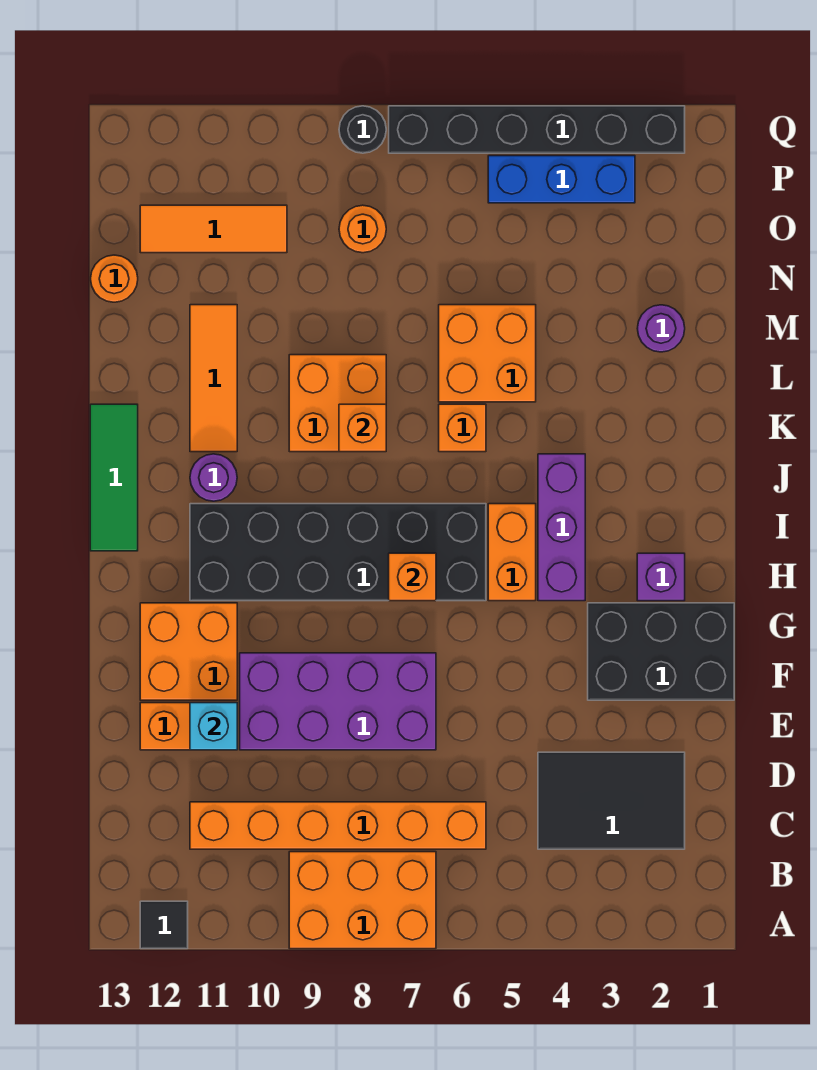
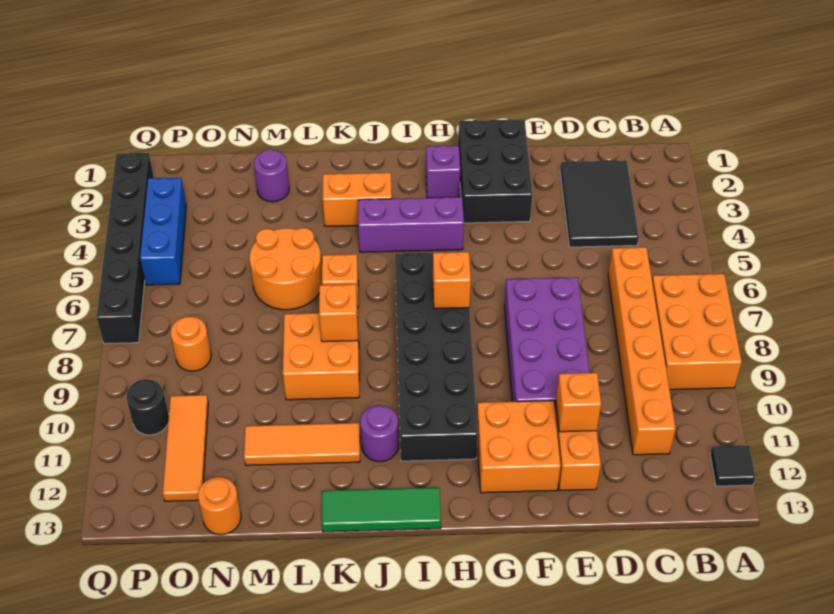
cyan brick E11 level 2 -> orange brick E11 level 2
orange brick H5:I5 level 1 -> orange brick J3:K3 level 1
orange brick L5:M6 level 1 -> orange round brick L5:M6 level 1
black round brick Q8 level 1 -> black round brick P10 level 1

